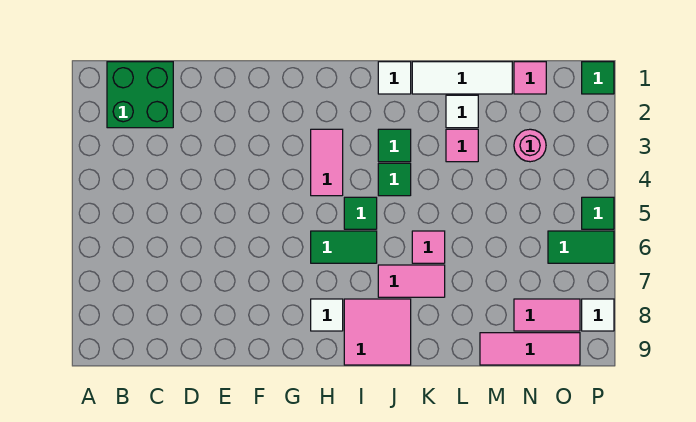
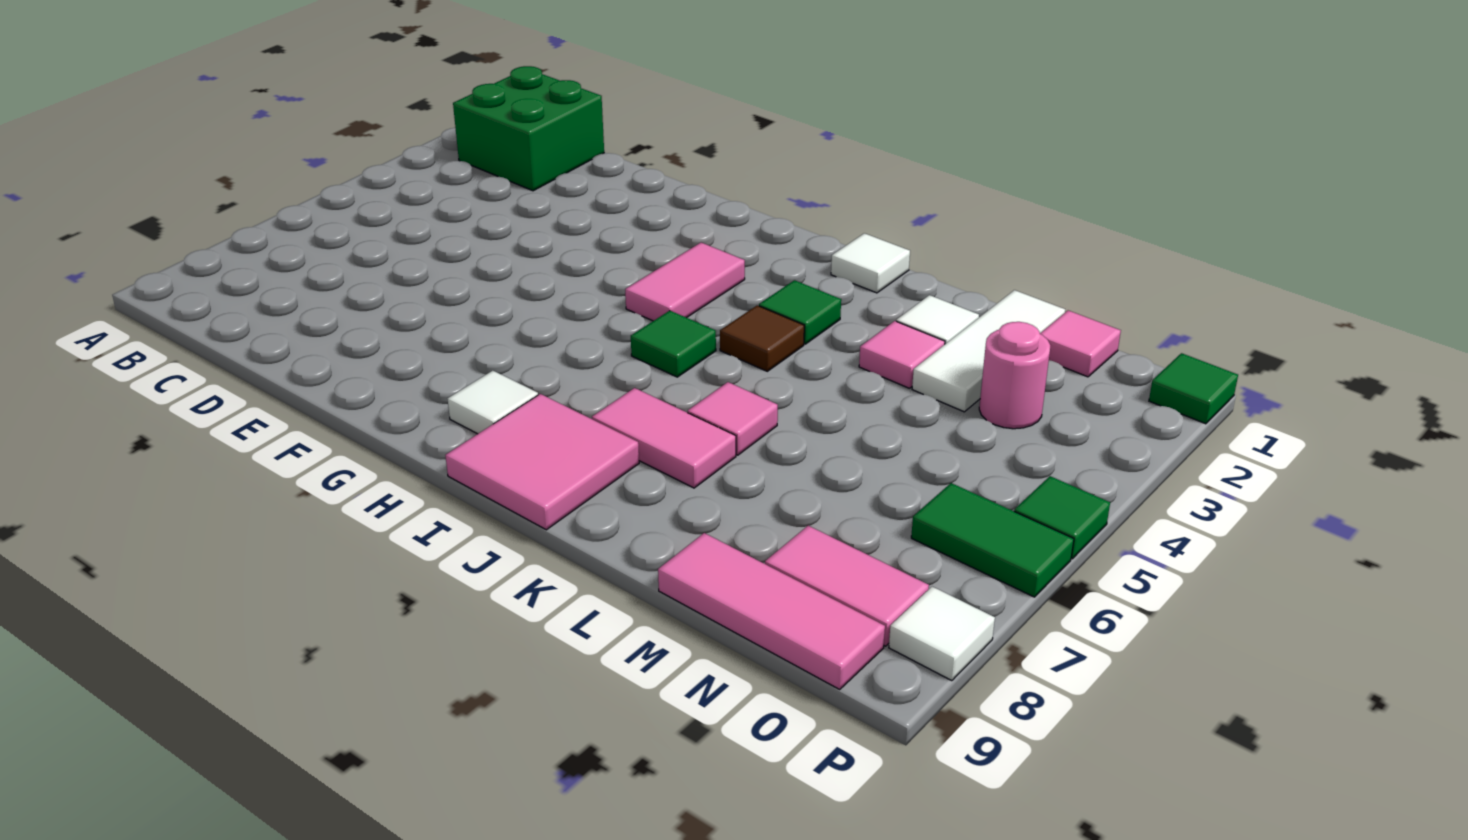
green tile H6:I6 level 1 -> none
green tile J4 level 1 -> brown tile J4 level 1
white tile K1:M1 level 1 -> white tile M1:M3 level 1

